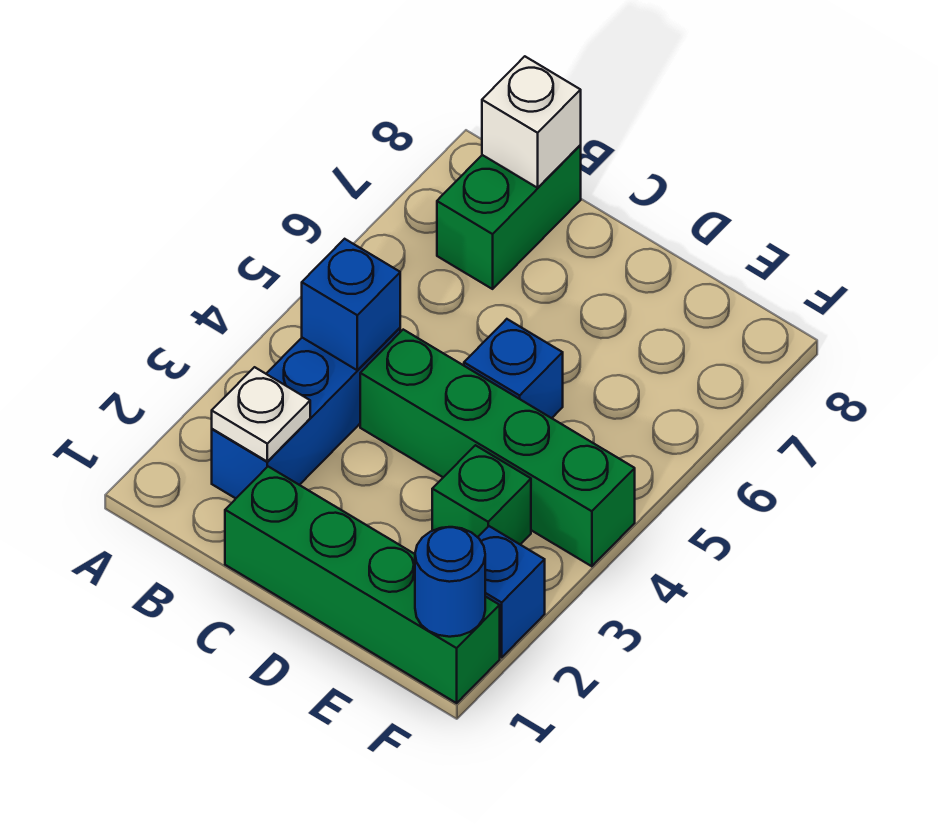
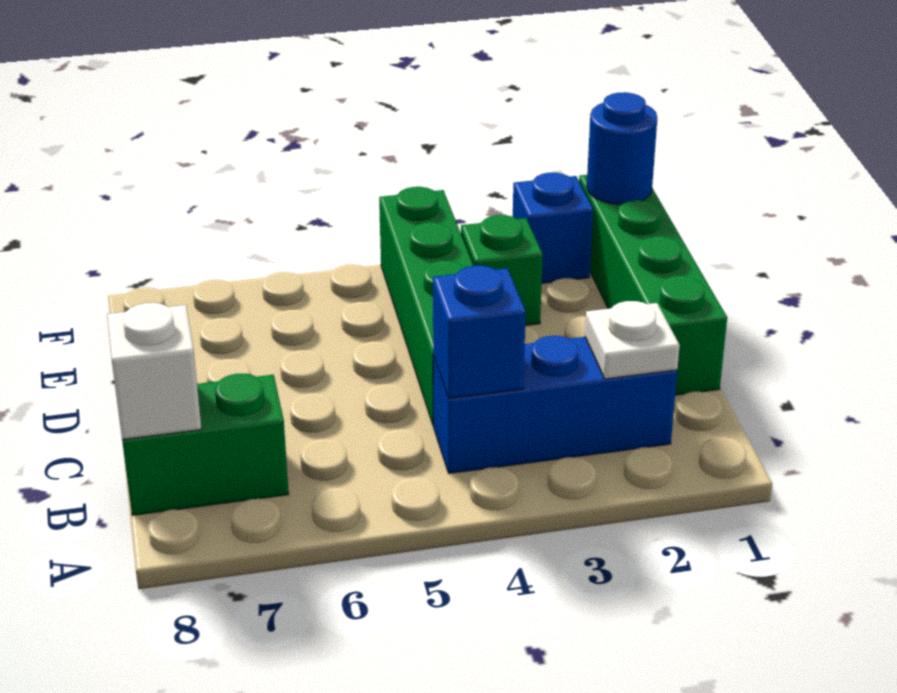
blue brick D5 level 1 -> none

